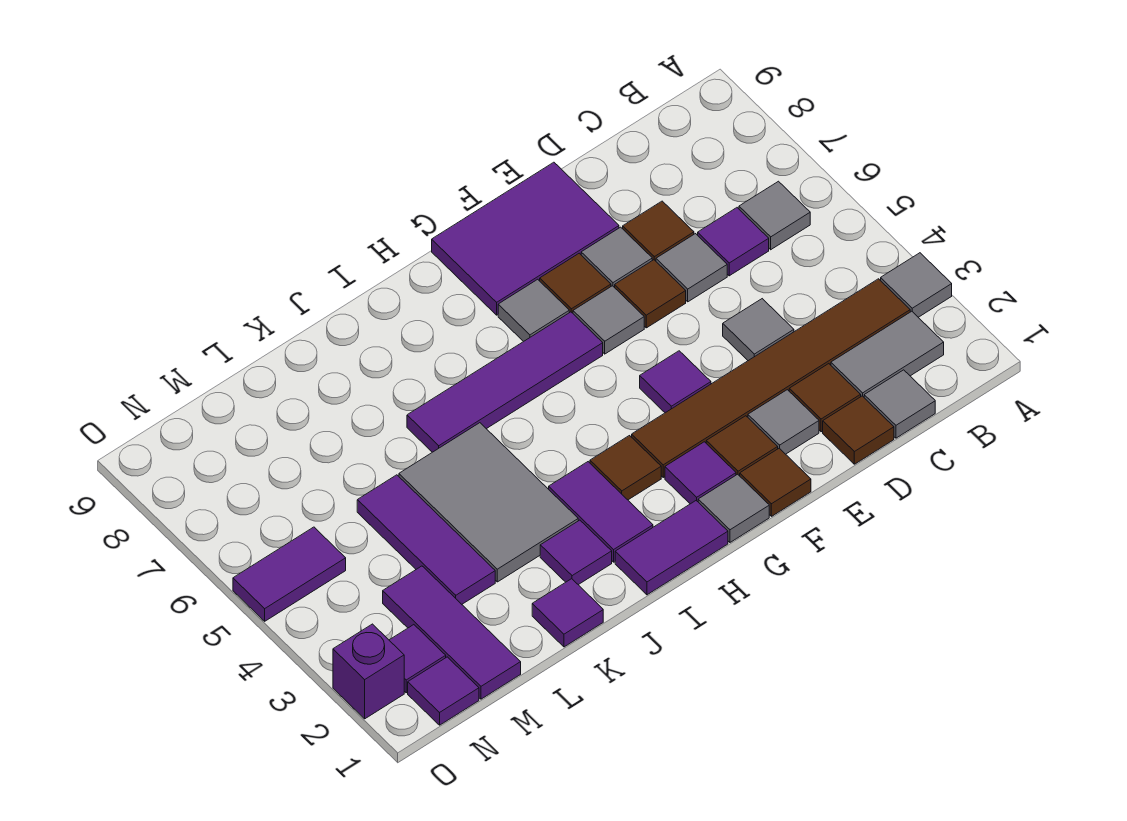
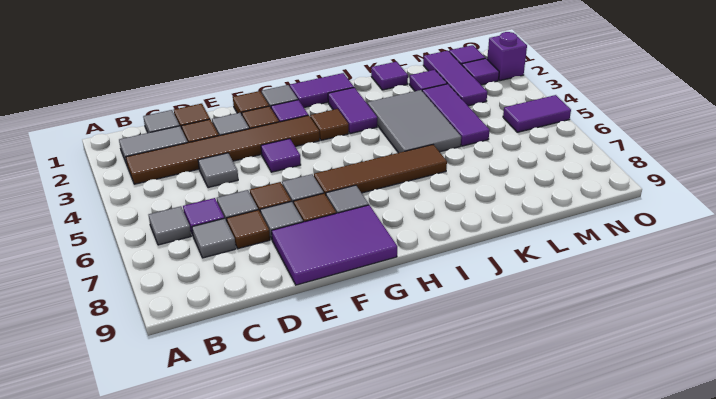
grey tile A3 level 1 -> grey tile C7 level 1
purple tile G6:J6 level 1 -> brown tile G6:J6 level 1
purple tile J2 level 1 -> purple tile L2 level 1

